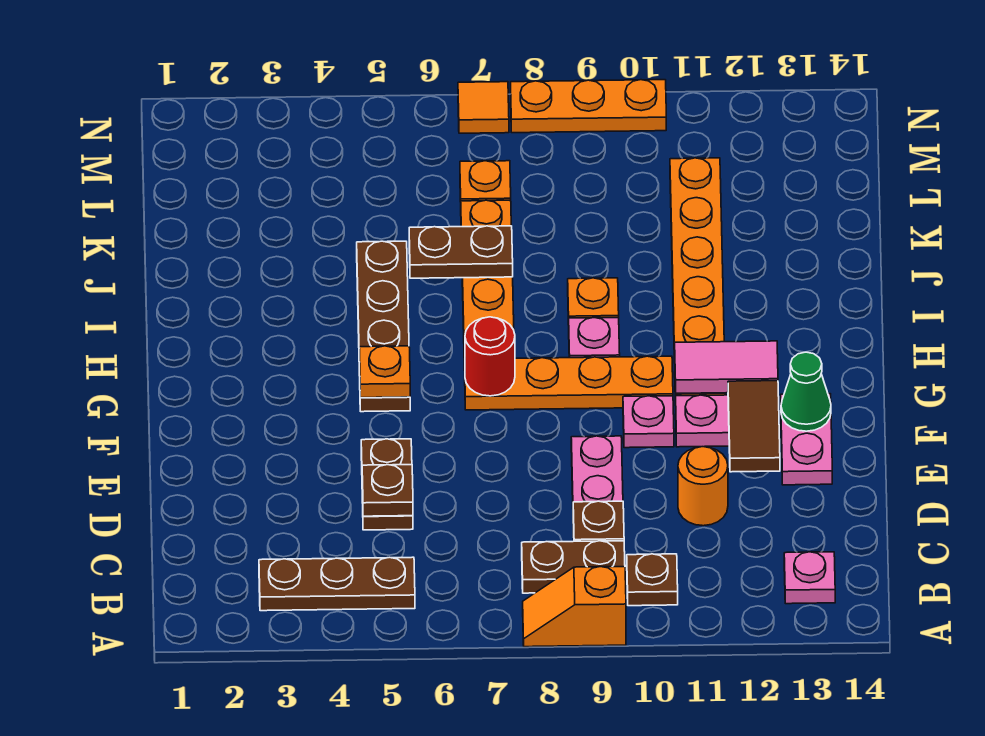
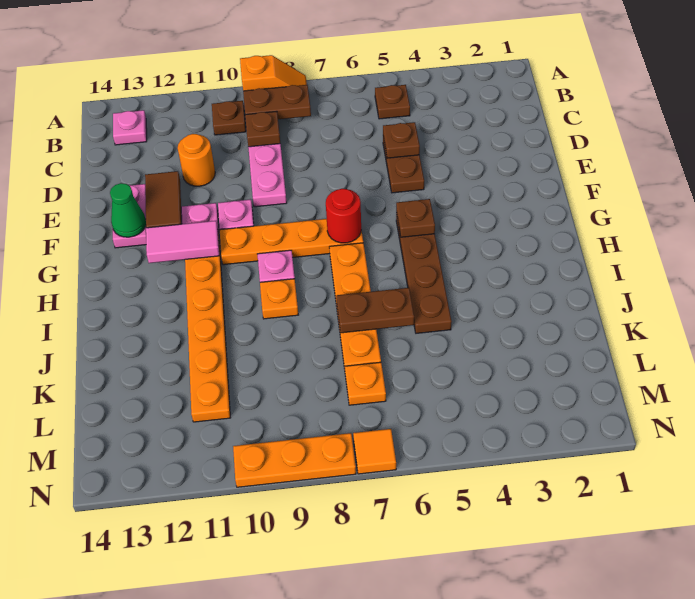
brown plate B3:B5 level 1 -> brown plate B5 level 1
orange plate G5 level 2 -> brown plate G5 level 2

